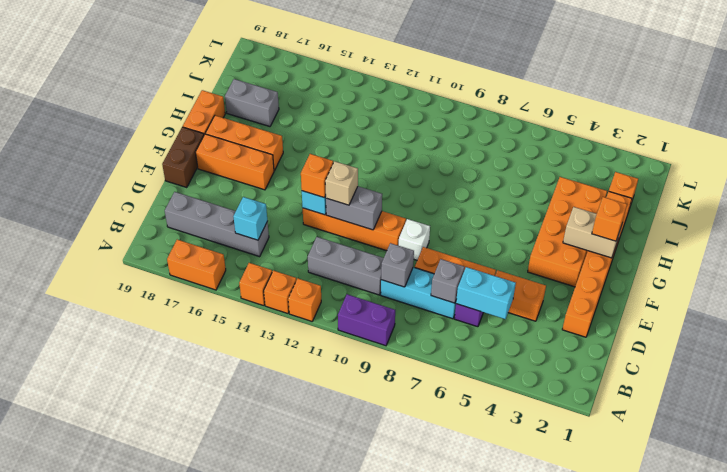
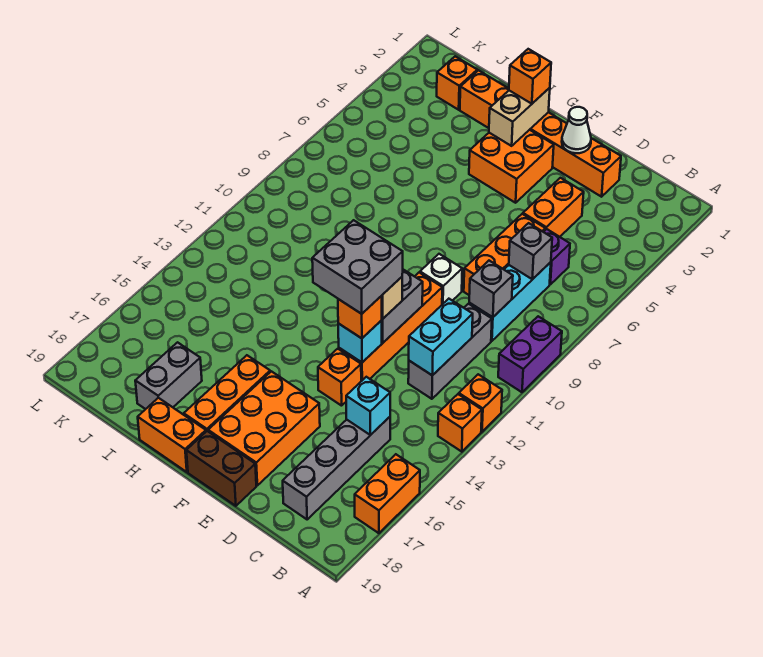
orange brick A14 level 1 -> orange brick E14 level 1
cyan brick C5:C6 level 2 -> cyan brick C11:C12 level 2
none -> white cone E2 level 2
none -> grey brick E12:F13 level 4
orange brick F3:I4 level 1 -> orange brick F3:G4 level 1
orange brick F16:F18 level 1 -> orange brick E16:F18 level 1

